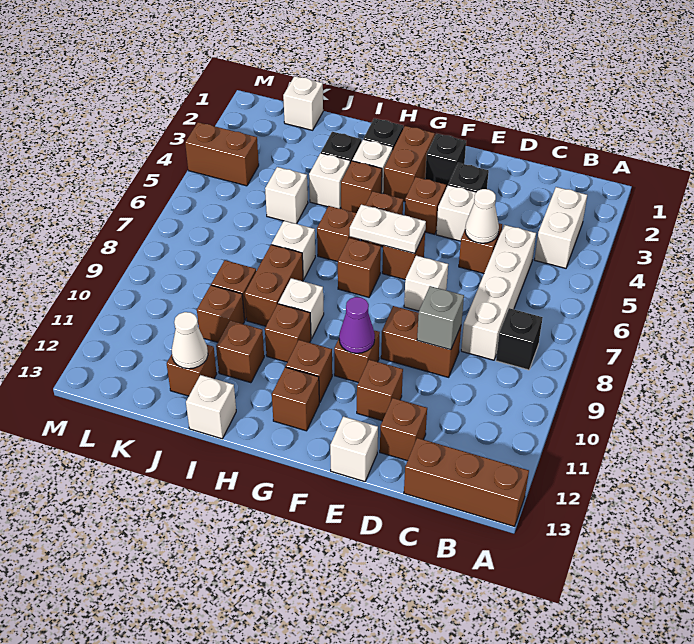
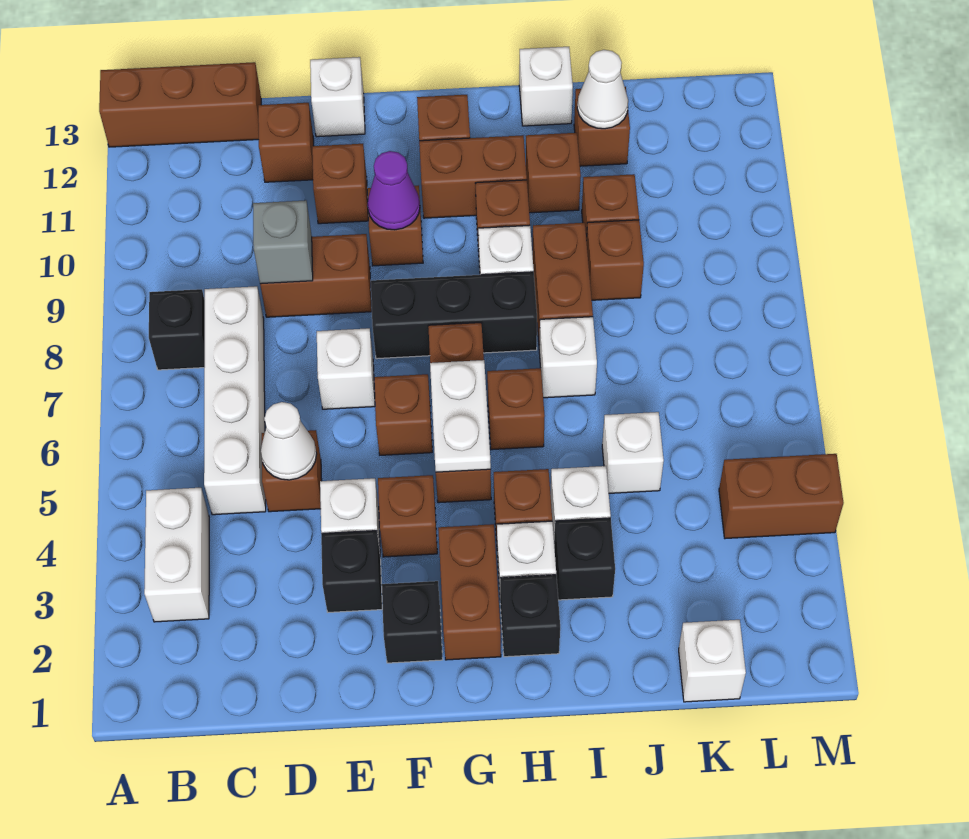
white plate F6:G6 level 2 -> white plate G5:G6 level 2
none -> black brick F8:H8 level 1
brown brick G11 level 1 -> brown brick G11:H11 level 1

